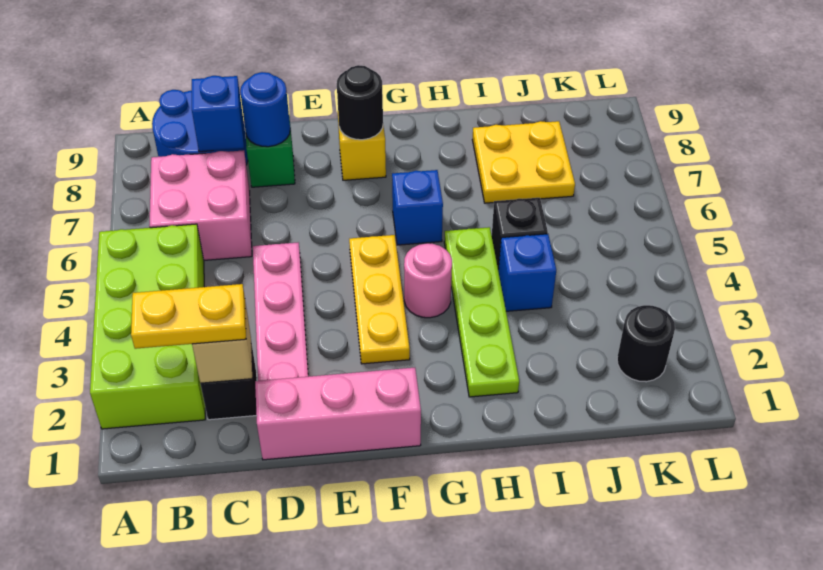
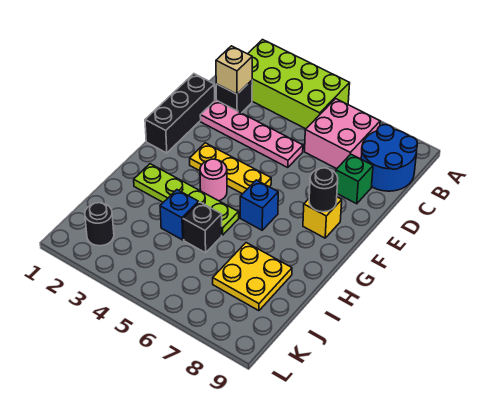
yellow plate B2:C2 level 3 -> none
blue brick C8 level 2 -> none
pink brick D1:F1 level 1 -> black brick D1:F1 level 1
blue round brick D8 level 2 -> none

